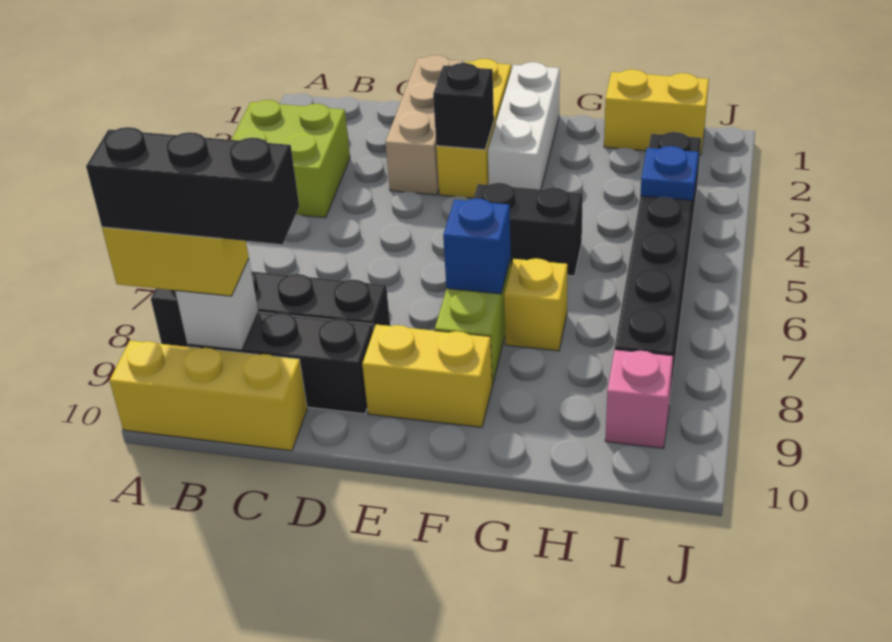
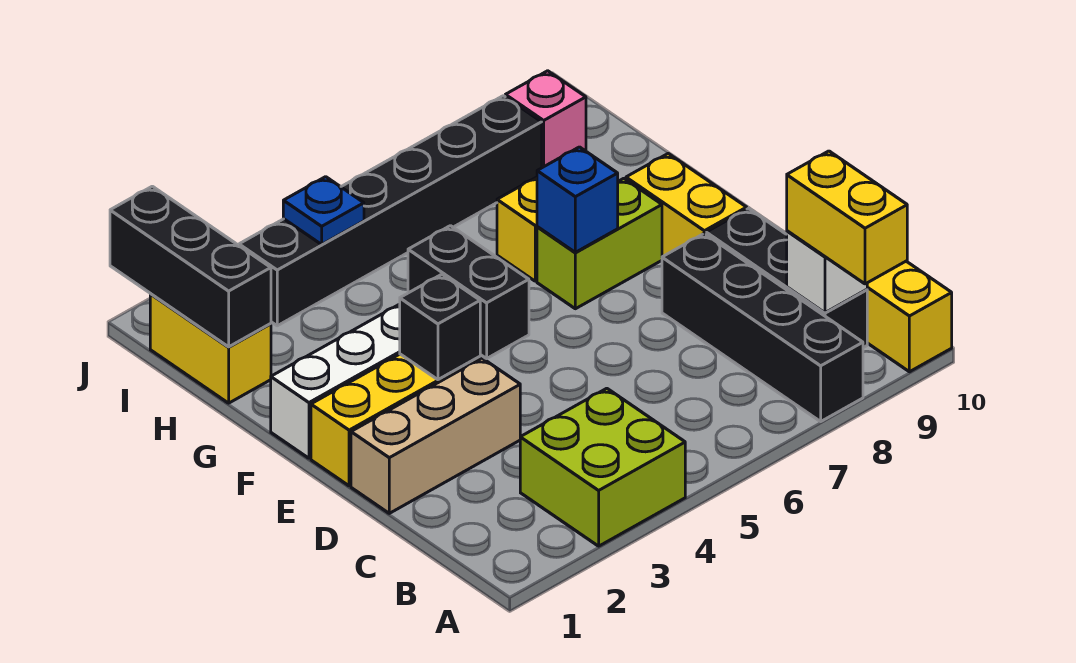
black brick A9:C9 level 4 -> black brick H1:J1 level 2

